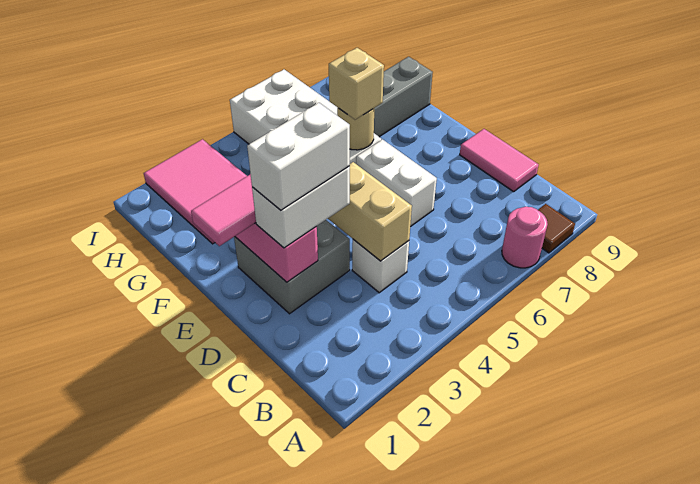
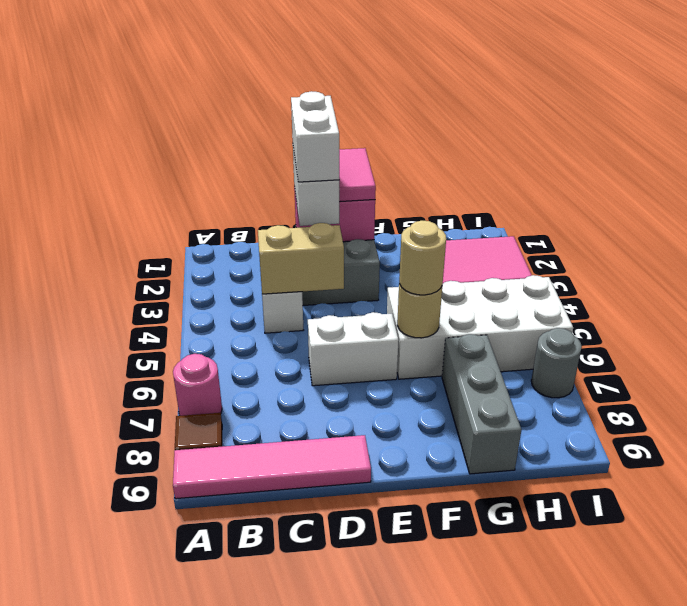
pink tile C9:D9 level 1 -> pink tile A9:D9 level 1
tan brick F6 level 3 -> tan round brick F6 level 3
none -> grey round brick I7 level 1

